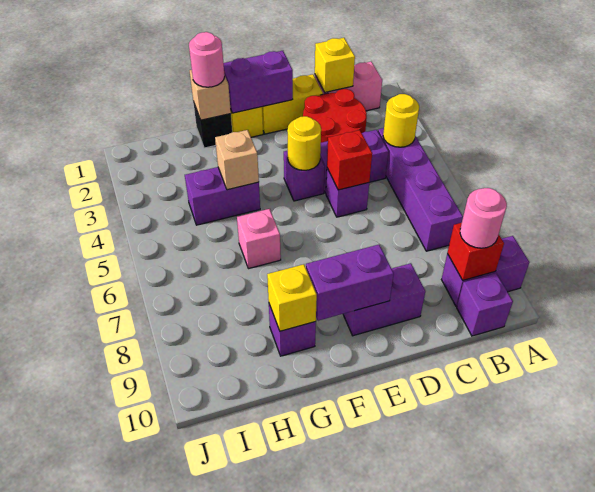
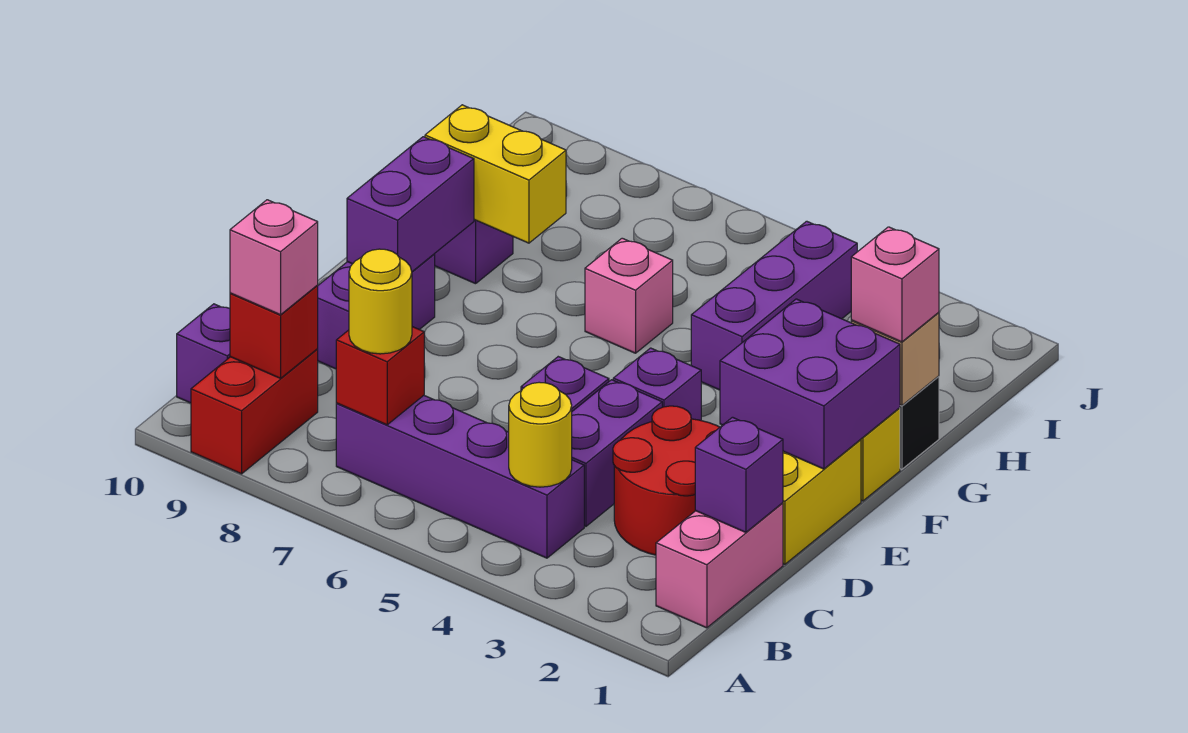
purple brick A9:B9 level 1 -> red brick A9:B9 level 1
pink round brick B9 level 3 -> pink brick B9 level 3
yellow brick C1 level 2 -> purple brick C1 level 2
red brick D5 level 2 -> red brick B7 level 2
purple brick E1:F1 level 2 -> purple brick E1:F2 level 2
yellow round brick E4 level 2 -> yellow round brick B7 level 3
pink round brick G1 level 3 -> pink brick G1 level 3
purple brick G4:H4 level 1 -> purple brick G4:I4 level 1
tan brick G4 level 2 -> none
yellow brick G9 level 2 -> yellow brick G8:G9 level 2

